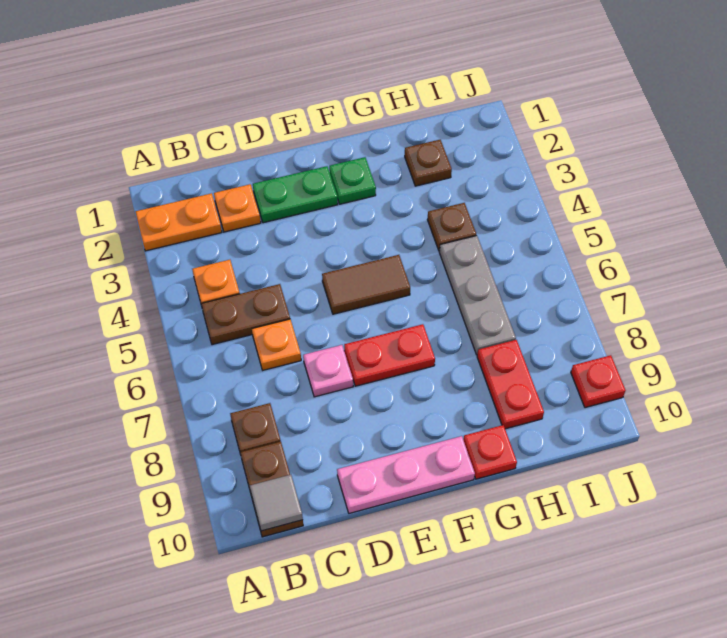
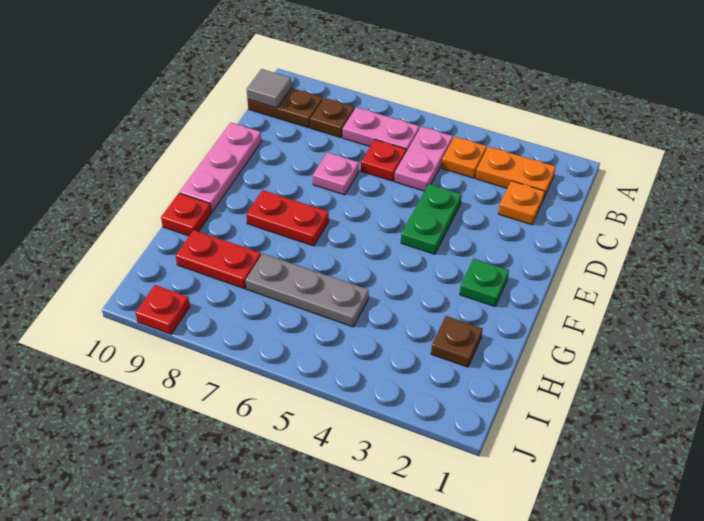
orange plate A2:B2 level 1 -> orange plate B2:B3 level 1
brown plate B5:C5 level 1 -> pink plate B5:C5 level 1
none -> pink plate B6:B7 level 1
orange plate C6 level 1 -> red plate C6 level 1
green plate D2:E2 level 1 -> green plate D4:E4 level 1
brown tile E5:F5 level 1 -> none
red plate E7:F7 level 1 -> red plate F7:F8 level 1
brown plate H4 level 1 -> none

